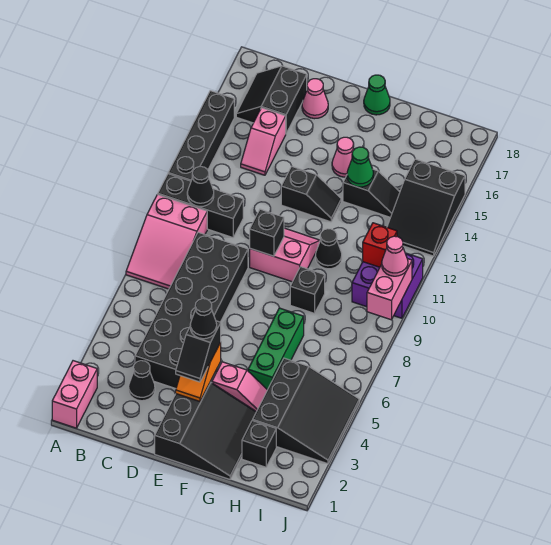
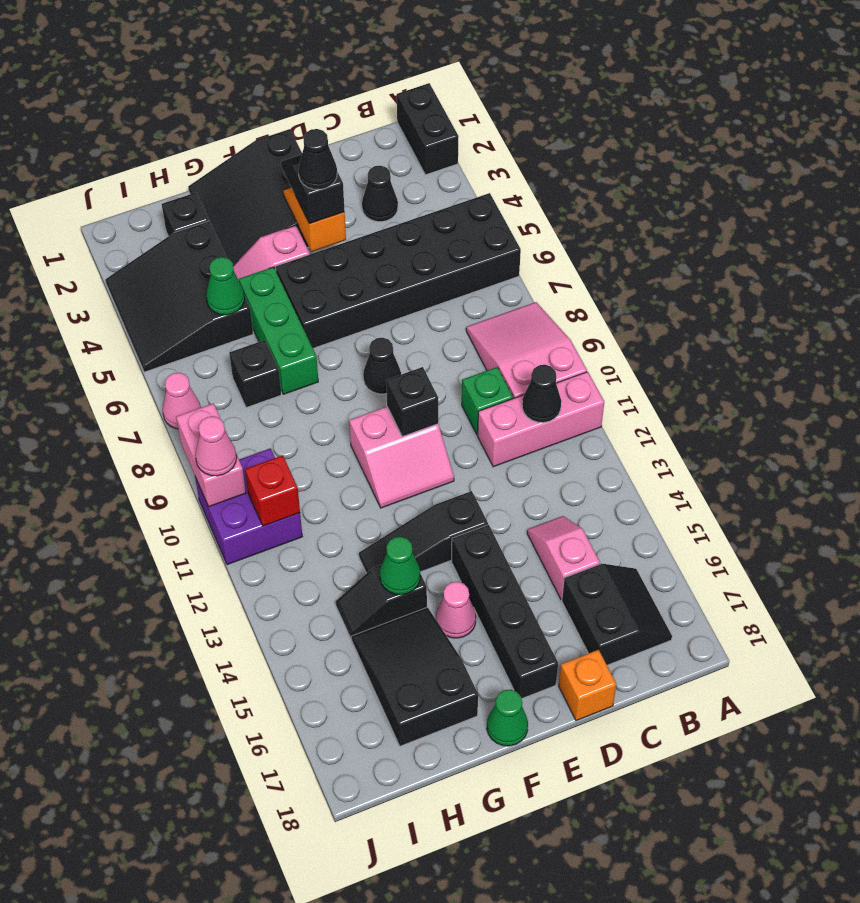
pink brick A1:A2 level 1 -> black brick A1:A2 level 1
black brick A11:C11 level 1 -> pink brick A11:C11 level 1
black brick A12:A15 level 1 -> black brick E14:E17 level 1
black brick C4:D9 level 1 -> black brick A5:F6 level 1
none -> green brick C10 level 1
pink cone D17 level 1 -> pink cone J7 level 1
none -> orange brick D18 level 1
black slope E13:F13 level 1 top E -> black slope E13:G13 level 1 top E
black brick G9 level 1 -> black brick H7 level 1
black cone G11 level 1 -> black cone E8 level 1
none -> green cone H5 level 2
black slope I13:J15 level 1 top 15 -> black slope G15:H17 level 1 top 17

